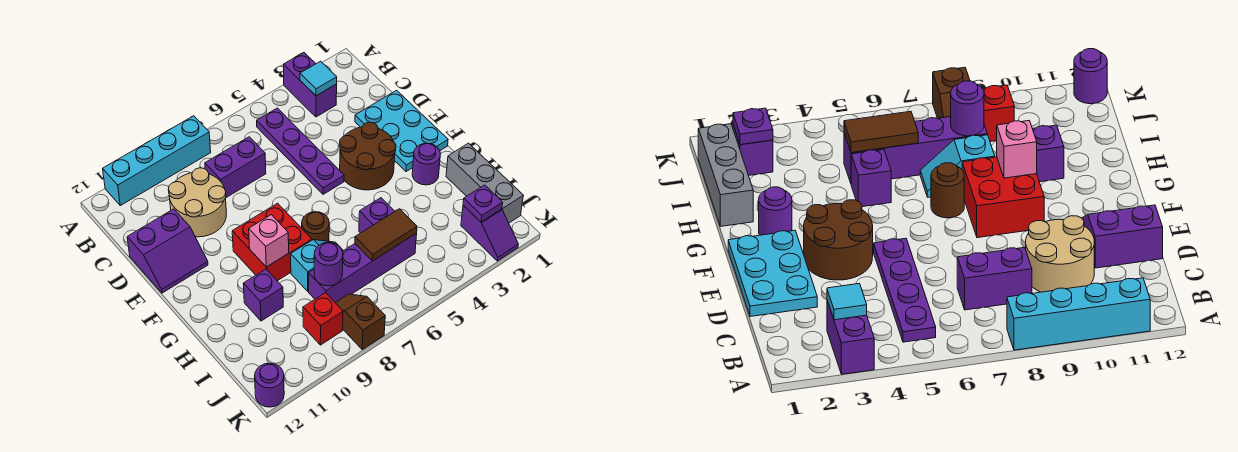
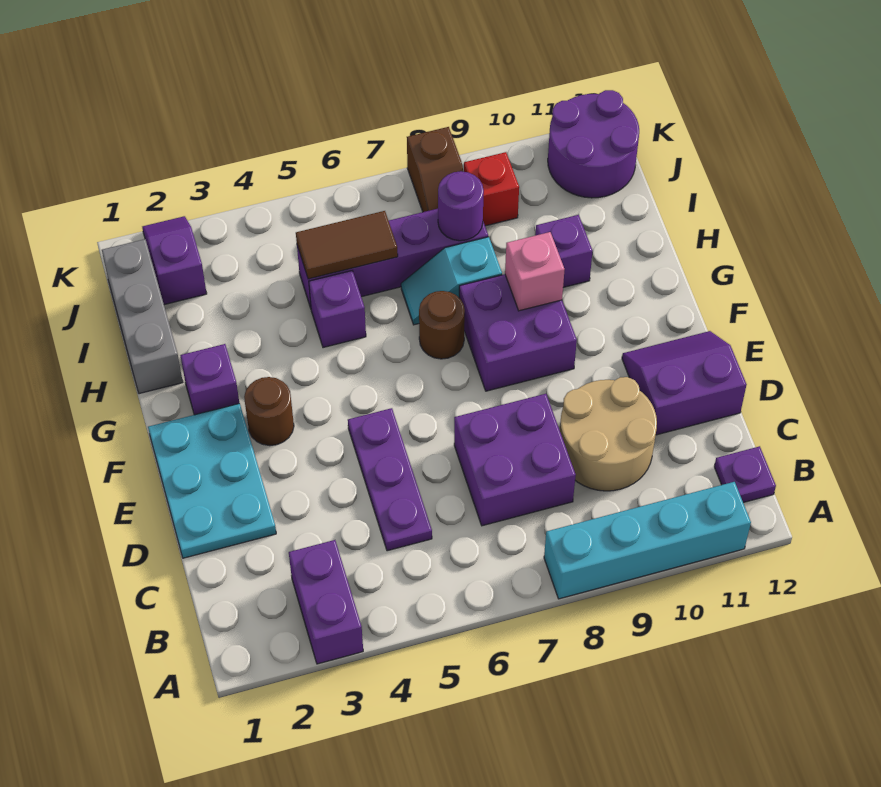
cyan tile B3 level 2 -> none
purple plate B5:E5 level 1 -> purple plate C5:E5 level 1
purple brick C7:C8 level 1 -> purple brick C7:D8 level 1
brown round brick E3:F4 level 1 -> brown round brick F3 level 1
red brick F8:G9 level 1 -> purple brick F8:G9 level 1
purple round brick G2 level 1 -> purple brick G2 level 1
purple plate J2 level 2 -> purple plate B12 level 1
purple round brick K12 level 1 -> purple round brick J11:K12 level 1

